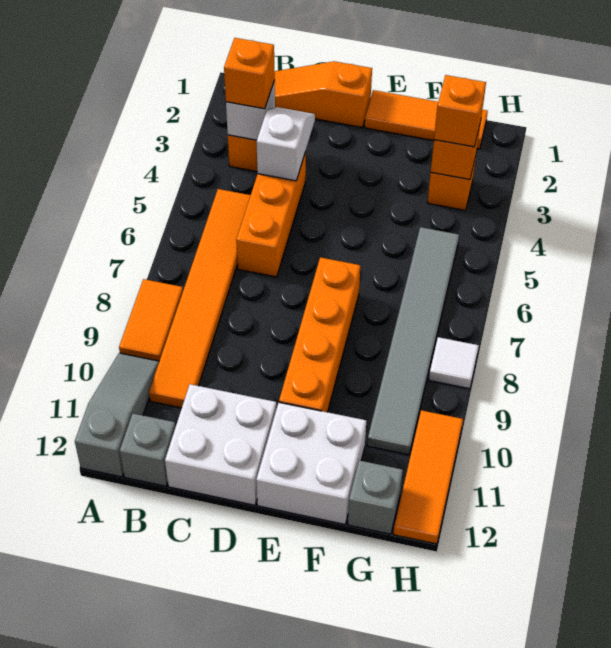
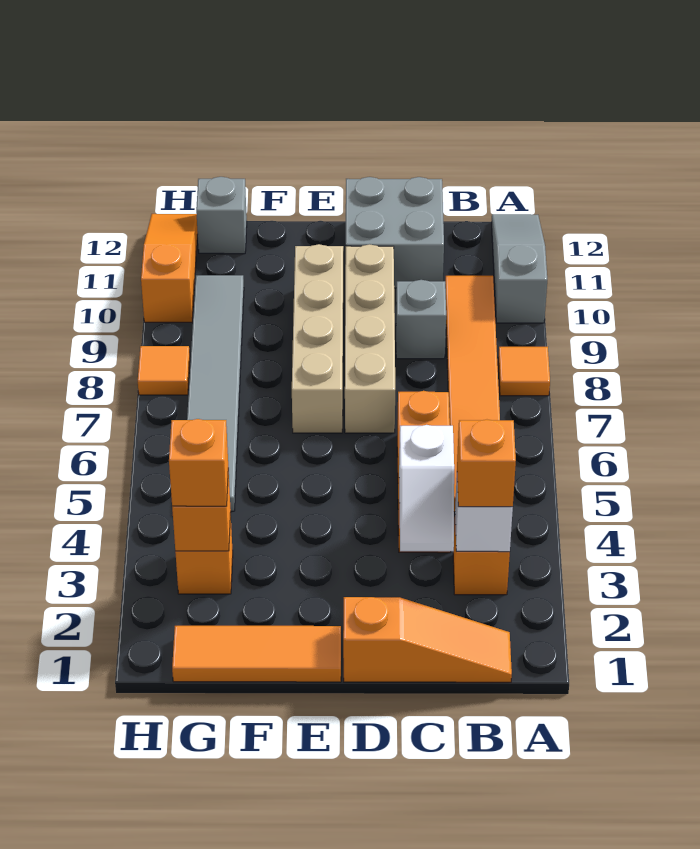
orange tile A8:A9 level 1 -> orange tile A8 level 1
grey slope A10:A12 level 1 top 12 -> grey slope A10:A12 level 1 top 10
grey brick B12 level 1 -> grey brick C9 level 1
white brick C11:D12 level 1 -> grey brick C11:D12 level 1
none -> tan brick D7:D10 level 1
orange brick E7:E10 level 1 -> tan brick E7:E10 level 1
white brick E11:F12 level 1 -> none
white tile H8 level 1 -> orange tile H8 level 1
orange tile H10:H12 level 1 -> orange slope H10:H12 level 1 top 10

